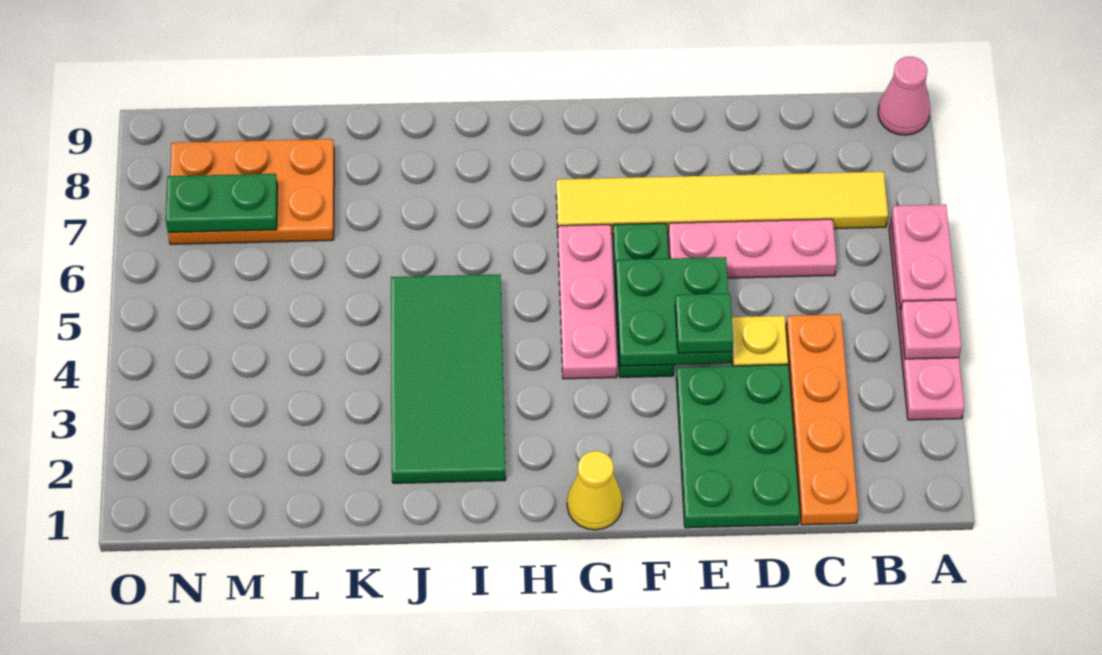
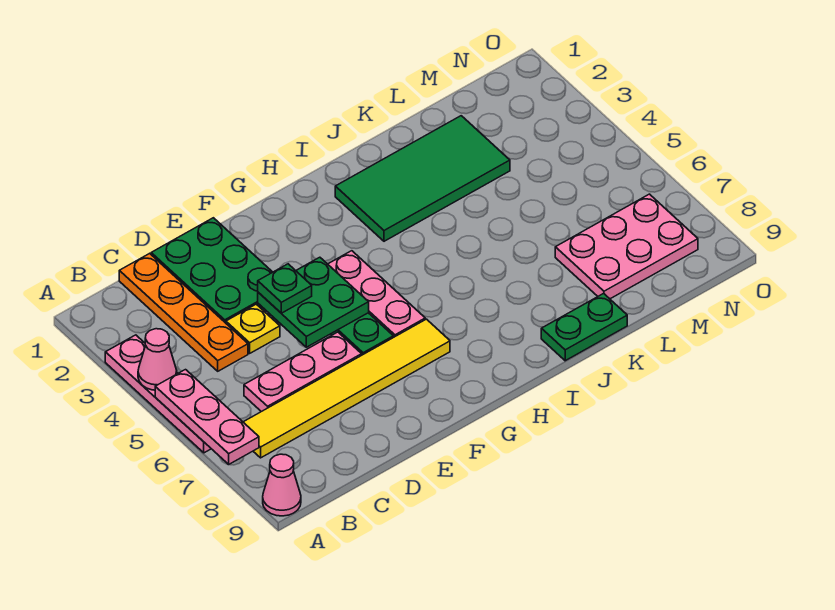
pink plate A4 level 2 -> pink cone A4 level 2
pink plate A5:A6 level 2 -> pink plate A5:A7 level 2
yellow cone G1 level 1 -> none
green tile I2:J5 level 1 -> green tile I2:L3 level 1
orange plate L7:N8 level 1 -> pink plate L7:N8 level 1
green plate M7:N7 level 2 -> green plate J9:K9 level 1

